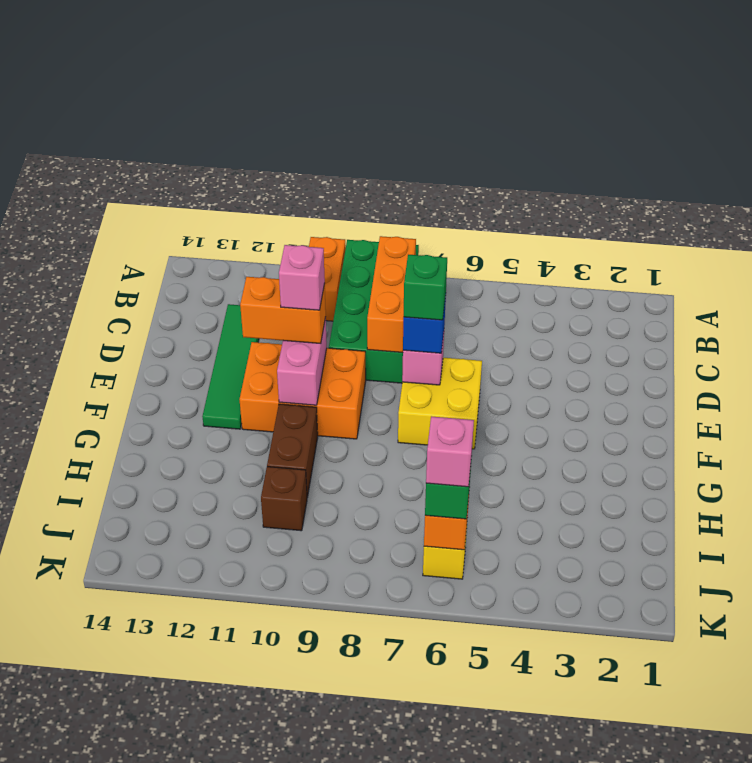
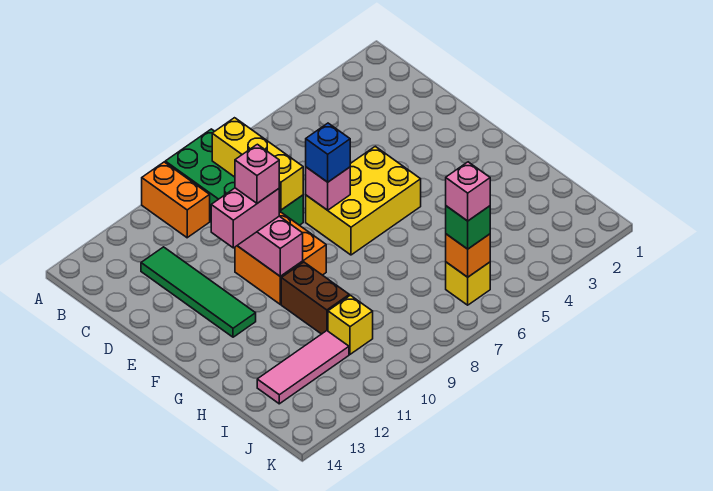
orange brick B8:D8 level 2 -> yellow brick B8:D8 level 2
yellow brick E6:F7 level 1 -> yellow brick E5:F7 level 1
green brick E7 level 4 -> none
orange brick E9:F11 level 1 -> orange brick E9:F10 level 1
orange brick E10:E11 level 3 -> pink brick E10:E11 level 3
brown brick I10 level 1 -> yellow brick I10 level 1
none -> pink tile I11:I13 level 1

